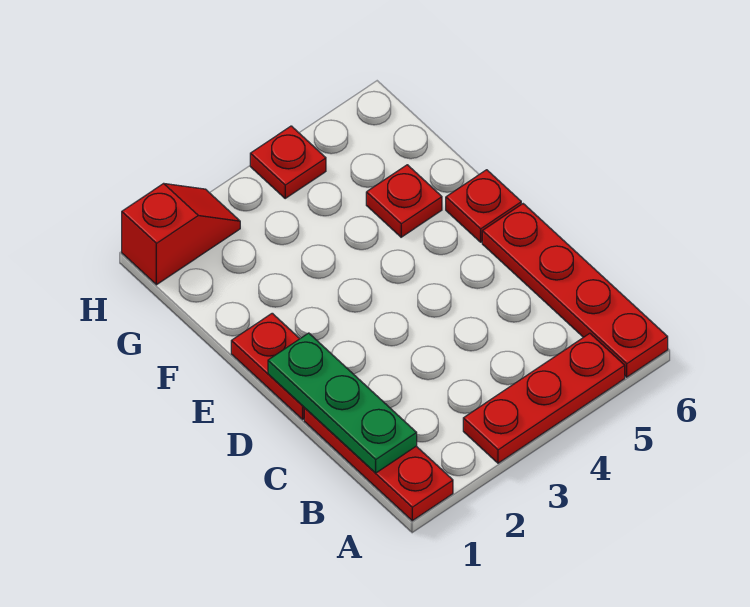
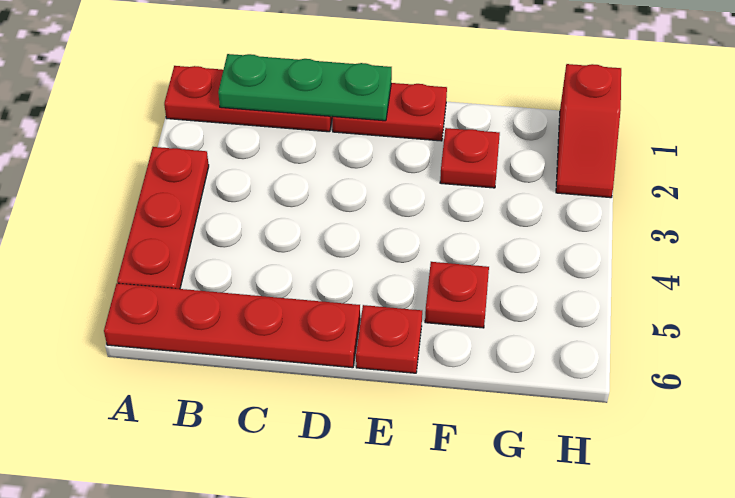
red plate H4 level 1 -> red plate F2 level 1

